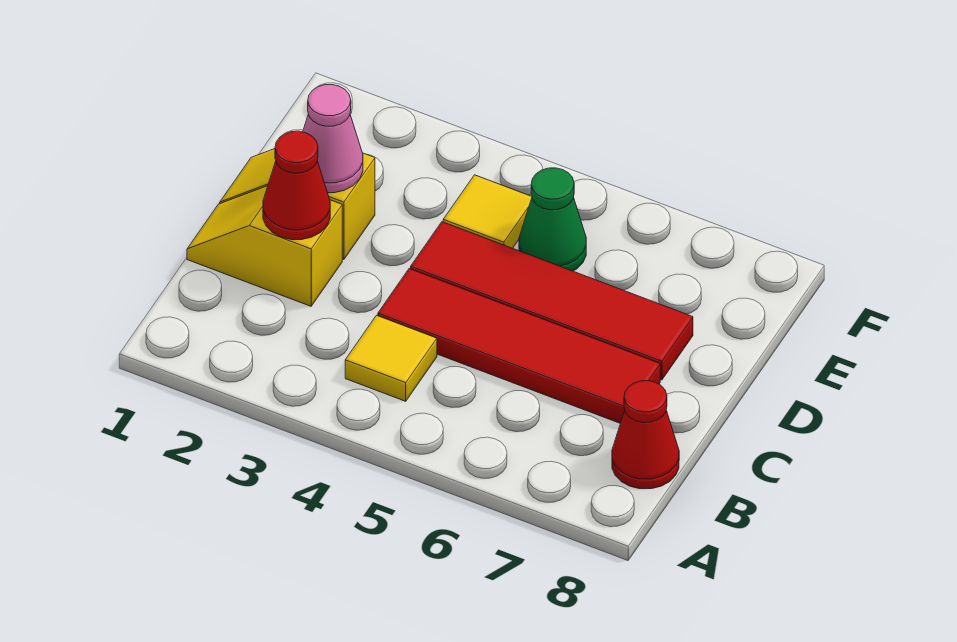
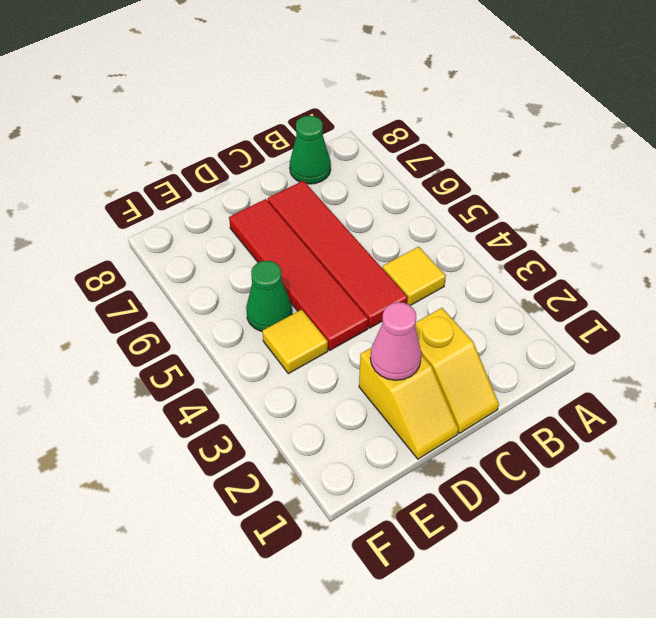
red cone B8 level 1 -> green cone B8 level 1
red cone C2 level 2 -> none

